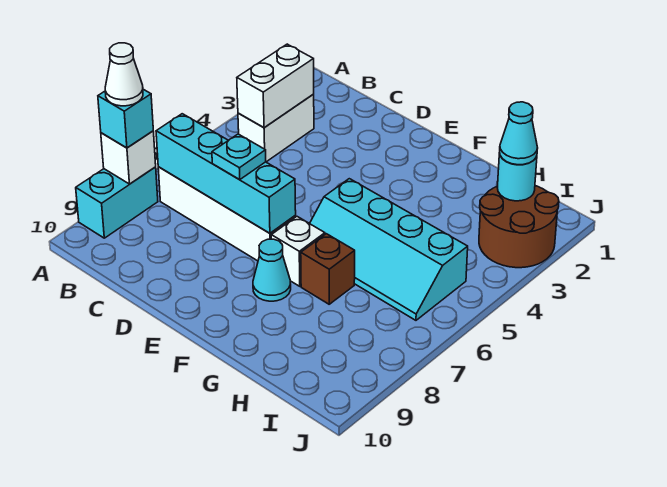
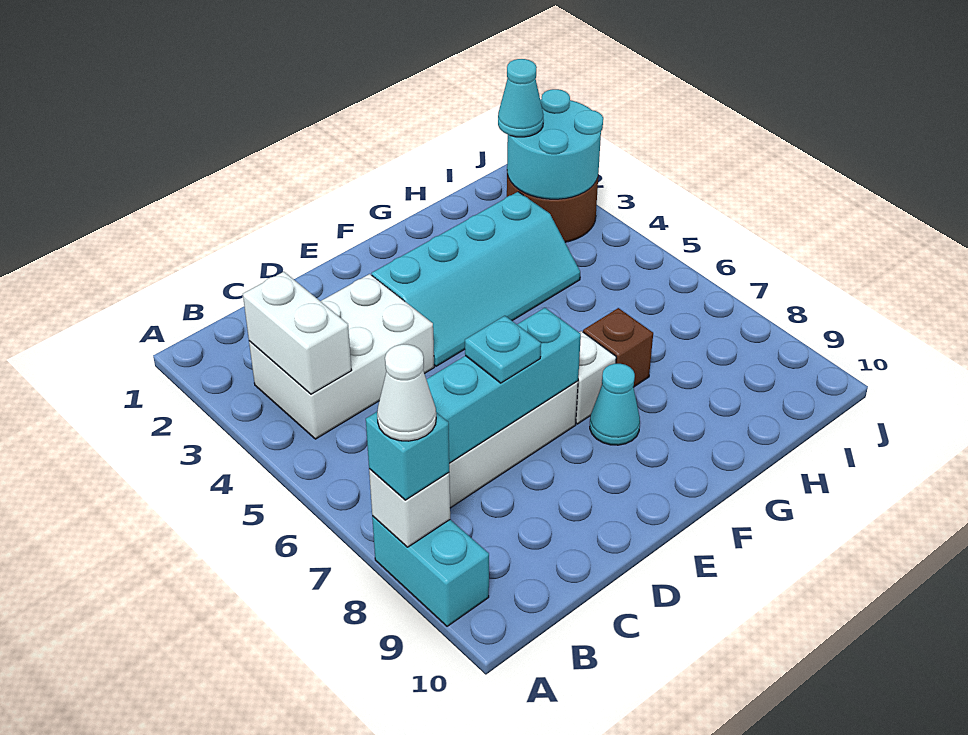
white brick B3:B4 level 1 -> white brick B3:D4 level 1
cyan slope F5:I6 level 1 top 5 -> cyan slope E3:H4 level 1 top 3
cyan round brick I2 level 2 -> cyan round brick I2:J3 level 2

